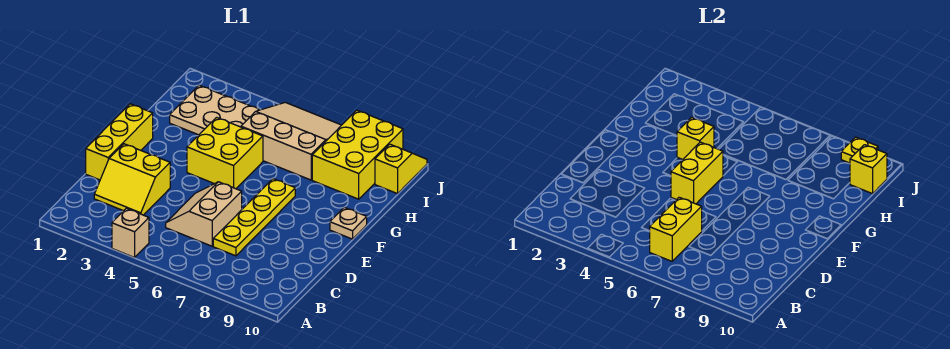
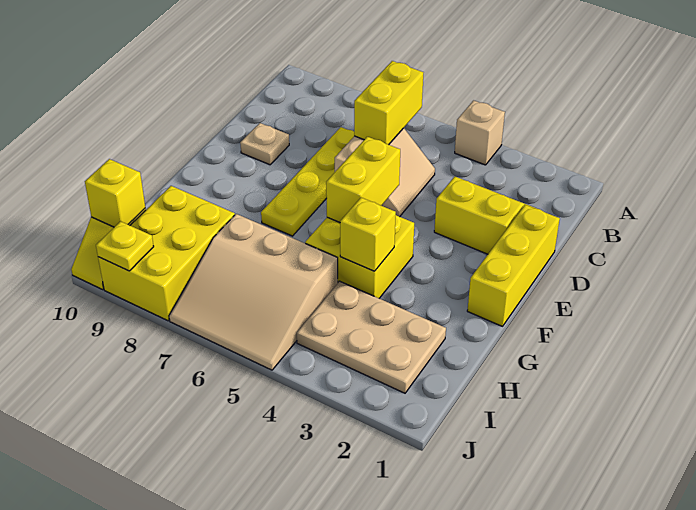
tan plate F10 level 1 -> tan plate D9 level 1

